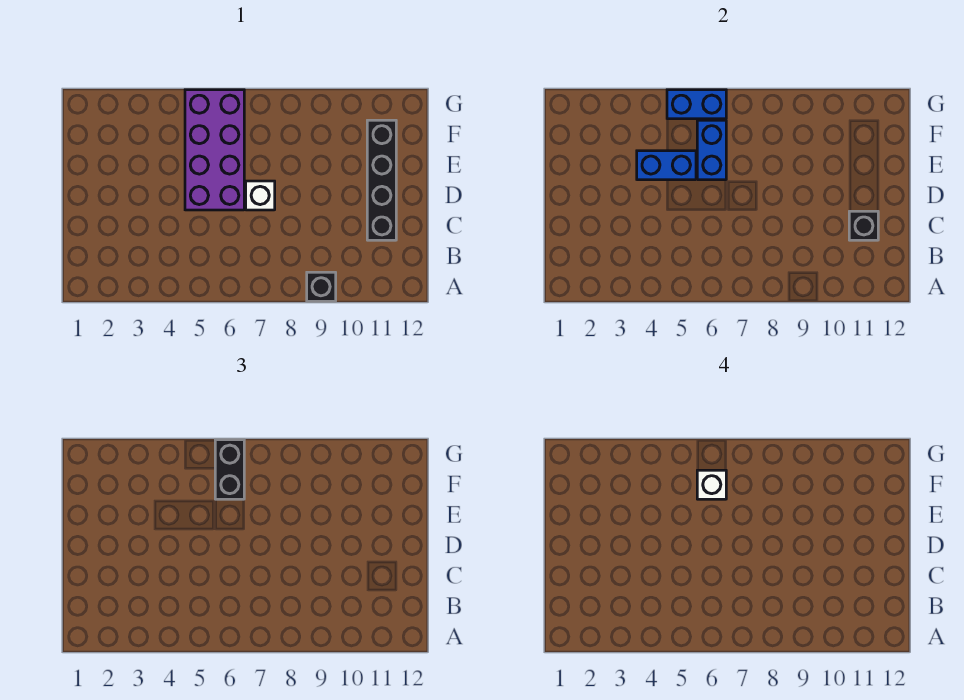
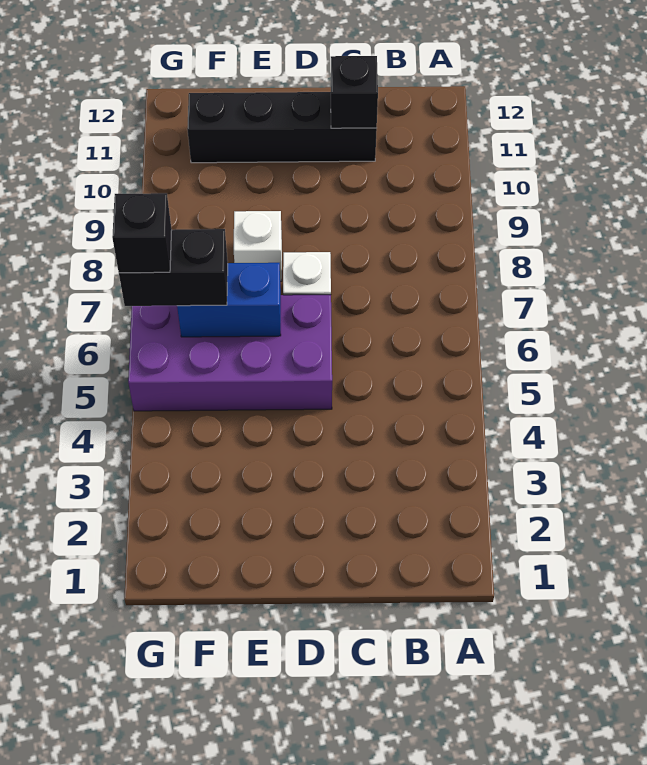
black brick A9 level 1 -> black brick G6 level 4
blue brick E4:E5 level 2 -> none
white brick F6 level 4 -> white brick E8 level 1
blue brick G5:G6 level 2 -> none

